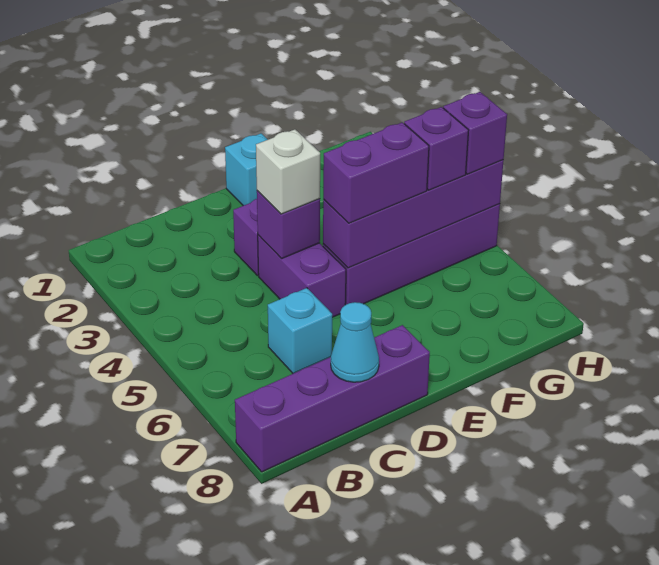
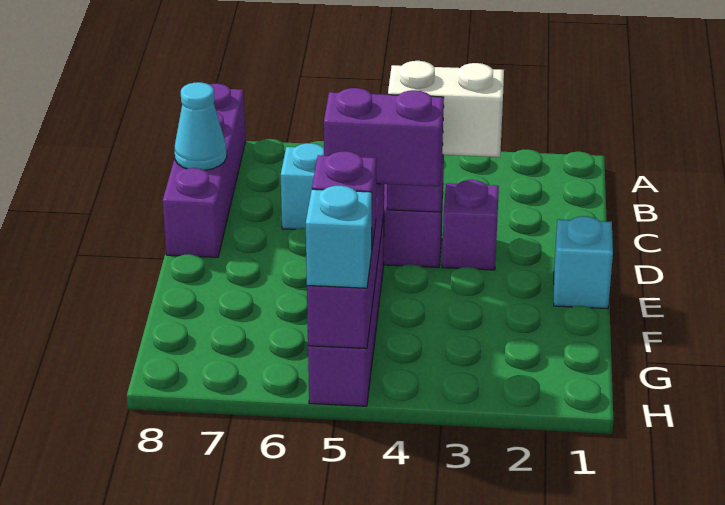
white brick D4 level 3 -> white brick D3:D4 level 3
purple brick E5:F5 level 3 -> purple brick E4:E5 level 3
purple brick H5 level 3 -> cyan brick H5 level 3

